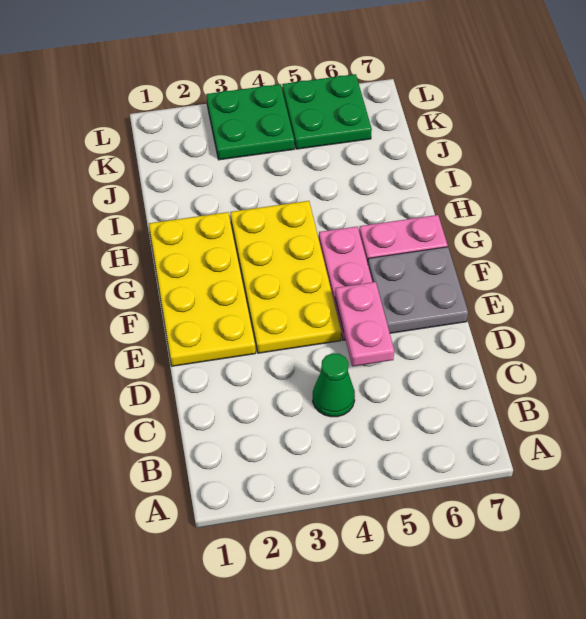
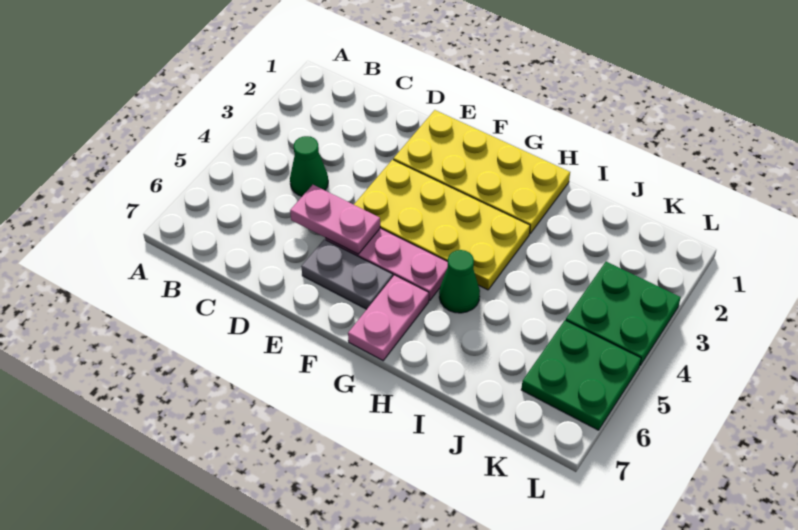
grey plate E6:F7 level 1 -> grey plate E6:F6 level 1
none -> green cone H5 level 1

